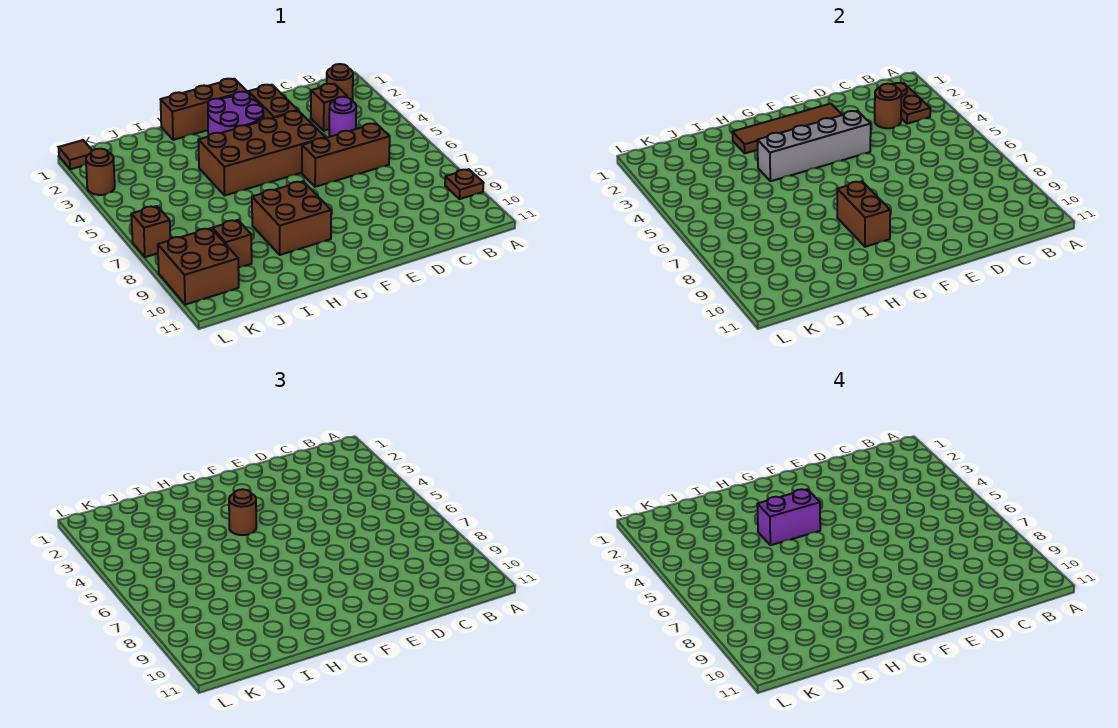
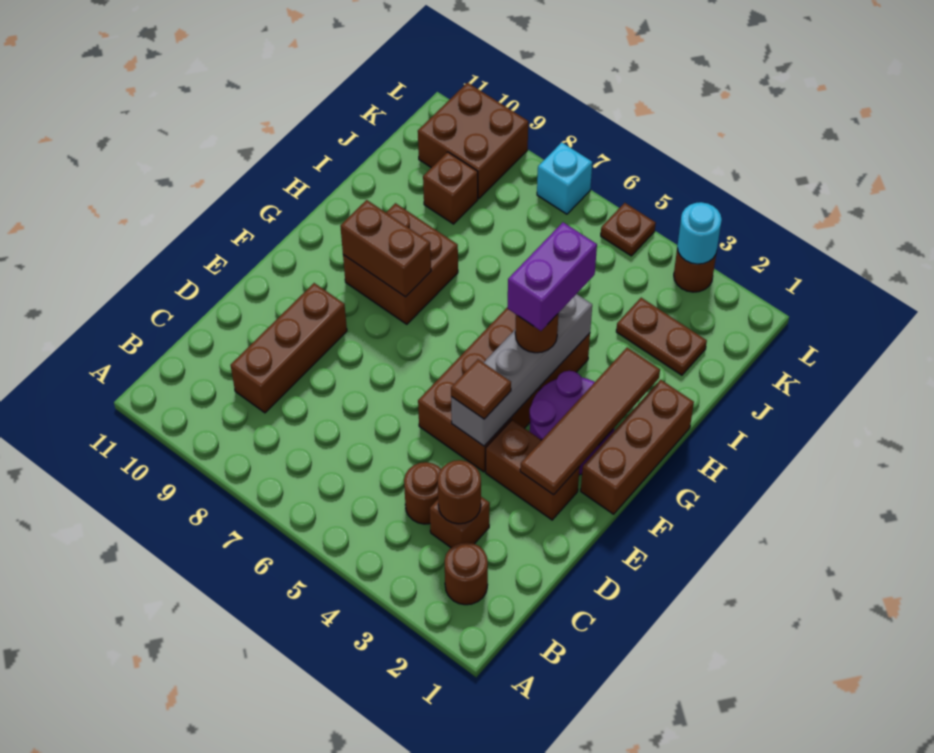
brown plate A9 level 1 -> brown plate L5 level 1
brown plate B2:B3 level 2 -> brown plate J2:J3 level 1
purple round brick C4 level 1 -> brown round brick C4 level 1
brown brick C6:E6 level 1 -> brown brick C9:E9 level 1
brown tile L1 level 1 -> brown tile E4 level 3
none -> cyan round brick L3 level 2
brown brick L7 level 1 -> cyan brick L7 level 1

